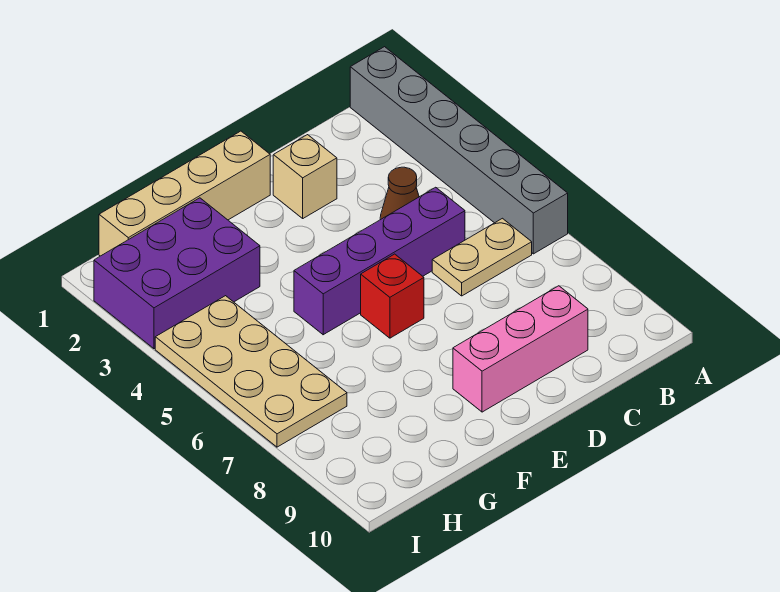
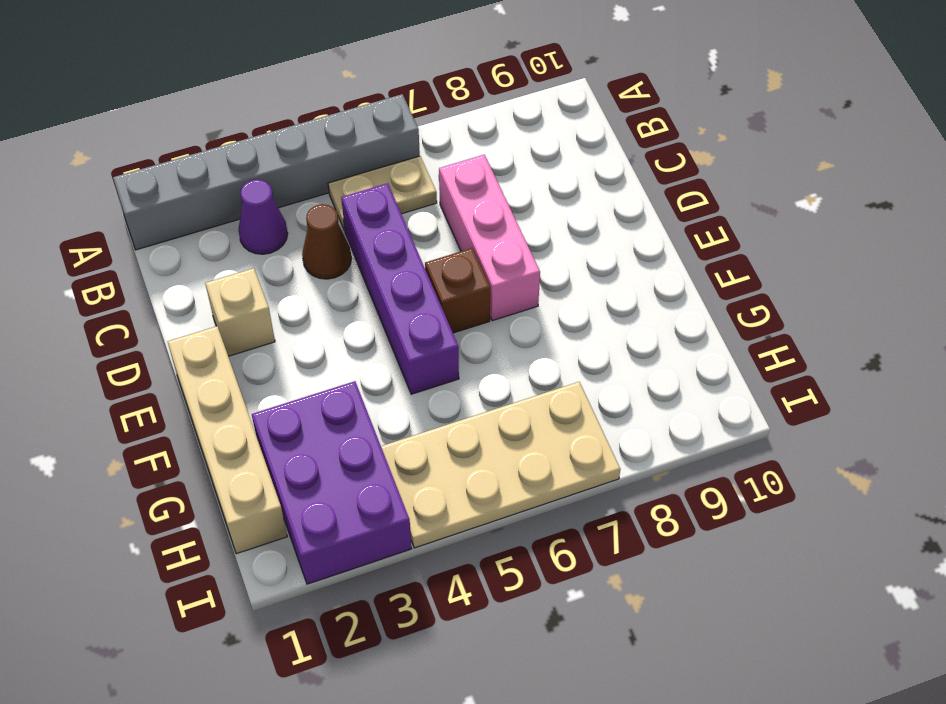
none -> purple cone B3 level 1
tan plate B6:C6 level 1 -> tan plate B5:B6 level 1
pink brick C9:E9 level 1 -> pink brick C7:E7 level 1
red brick E6 level 1 -> brown brick E6 level 1

